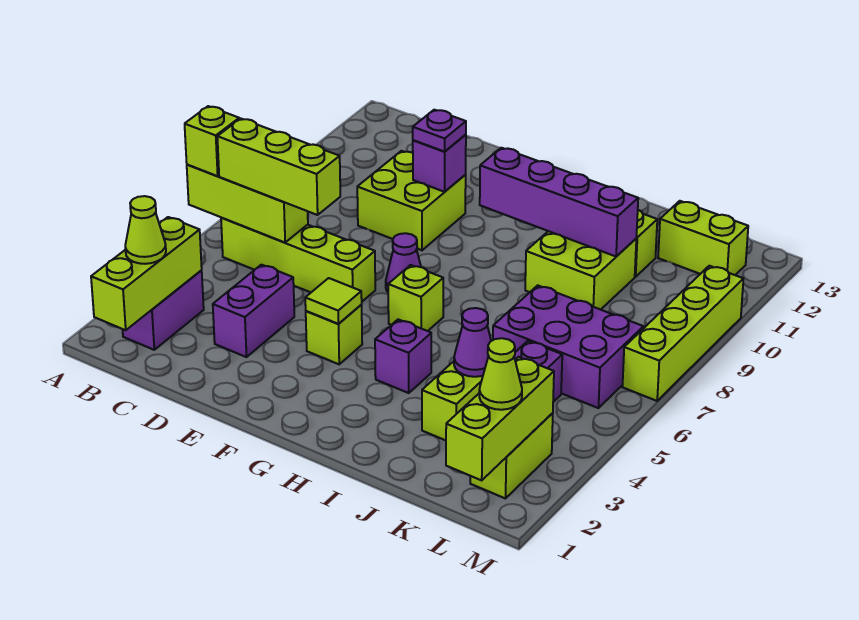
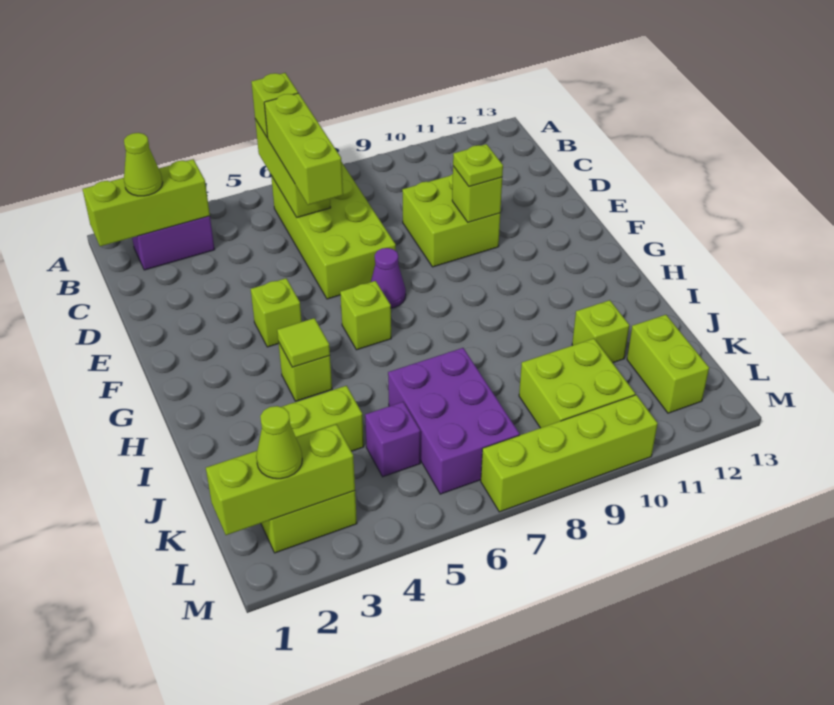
lime brick B6:E6 level 1 -> lime brick B6:E7 level 1
purple brick D3:D4 level 1 -> none
purple brick E10 level 2 -> lime brick E10 level 2
purple plate E10 level 3 -> lime plate E10 level 3
lime tile F4 level 2 -> lime tile H4 level 2
purple brick G10:J10 level 2 -> none
purple brick H4 level 1 -> lime brick H4 level 1
lime brick I9:J10 level 1 -> lime brick K9:L10 level 1
purple cone J4 level 2 -> none

